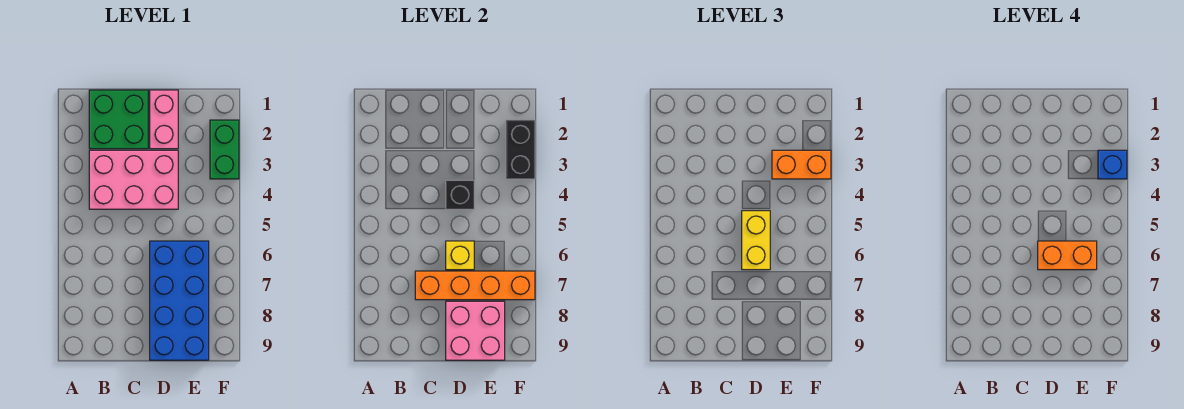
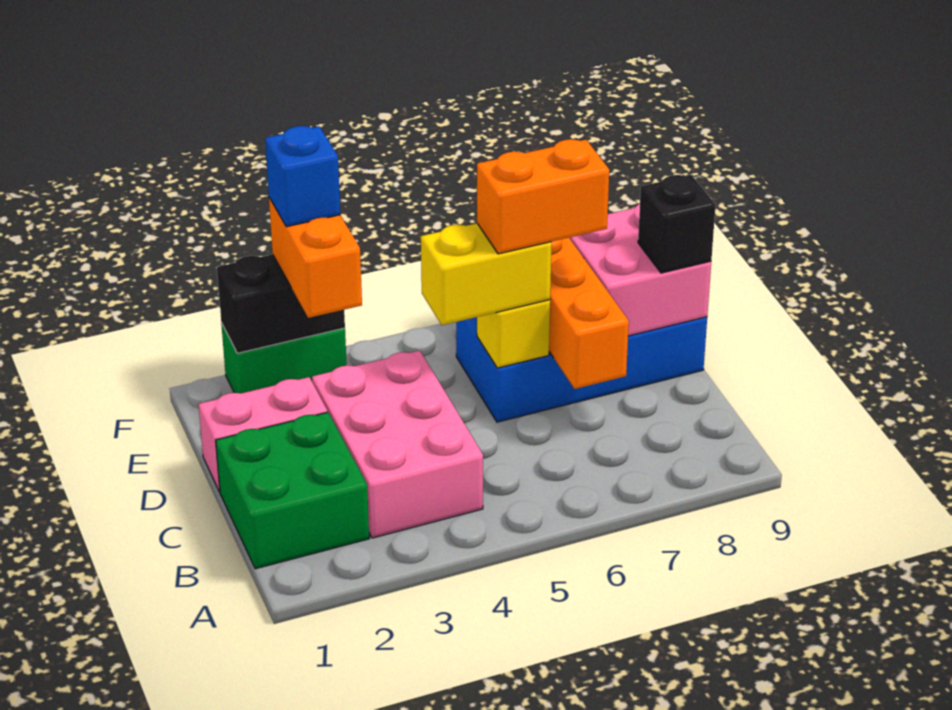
black brick D4 level 2 -> black brick D9 level 3
orange brick D6:E6 level 4 -> orange brick D6:D7 level 4

